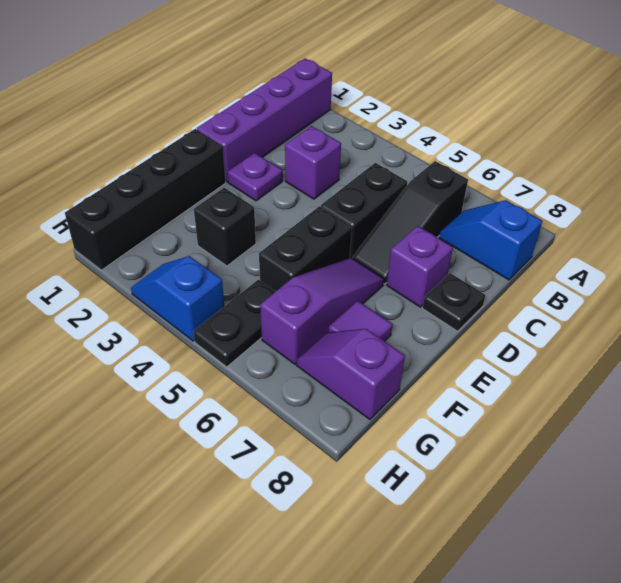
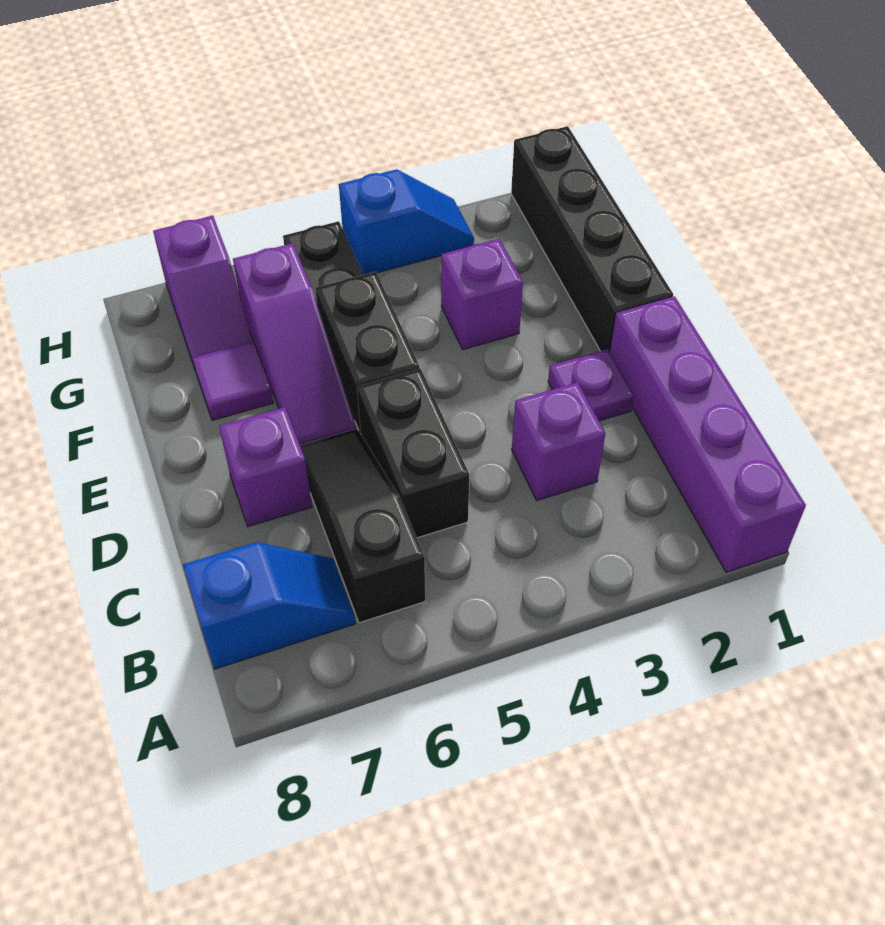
black plate D8 level 1 -> none
black brick F3 level 1 -> purple brick F3 level 1
purple slope G7:G8 level 1 top 8 -> purple slope G7:H7 level 1 top H

